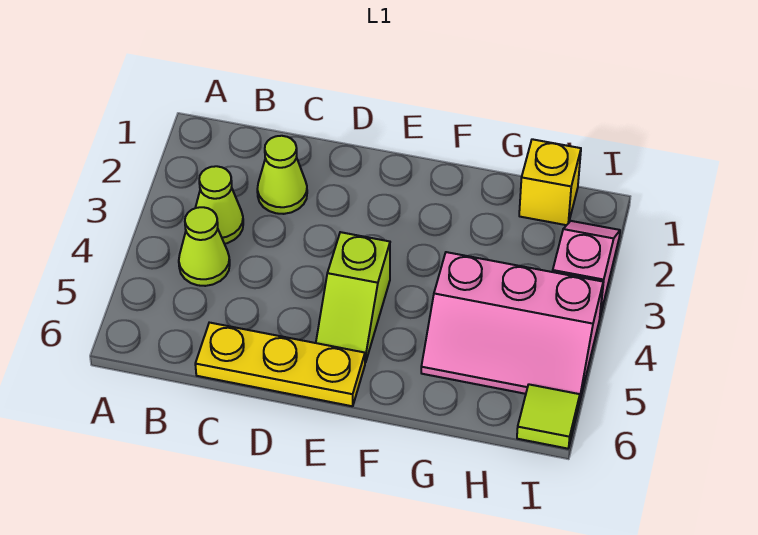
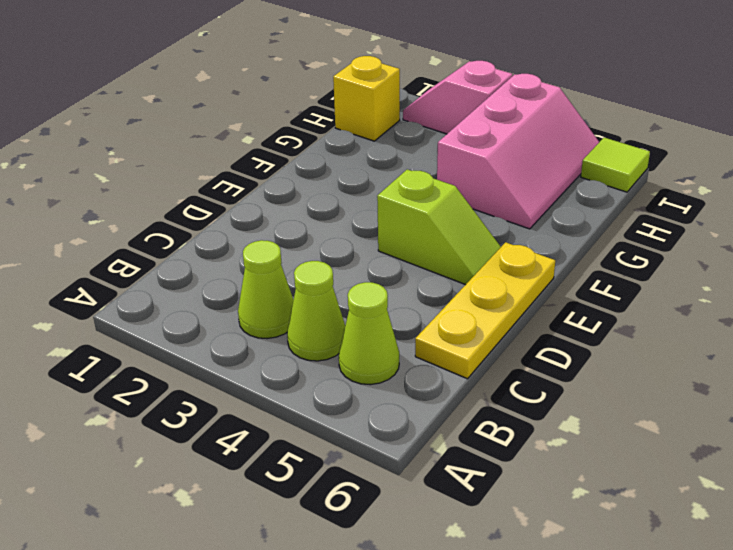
lime cone C2 level 1 -> lime cone B5 level 1

